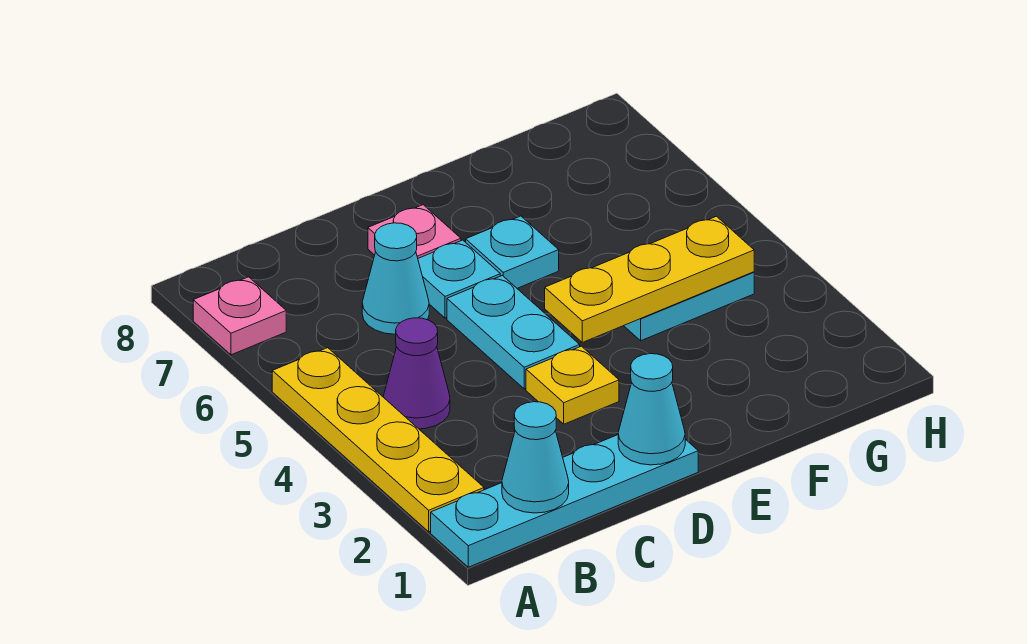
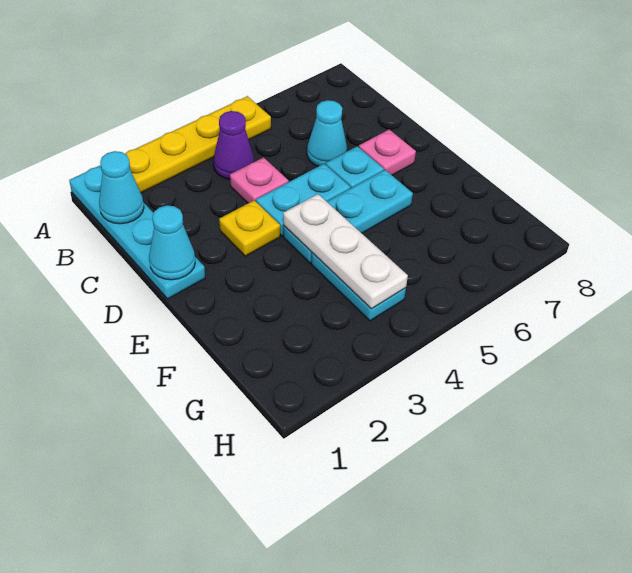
pink plate A7 level 1 -> pink plate C4 level 1
yellow plate E4:G4 level 2 -> white plate E4:G4 level 2
cyan plate E6 level 1 -> cyan plate E4:E6 level 1

